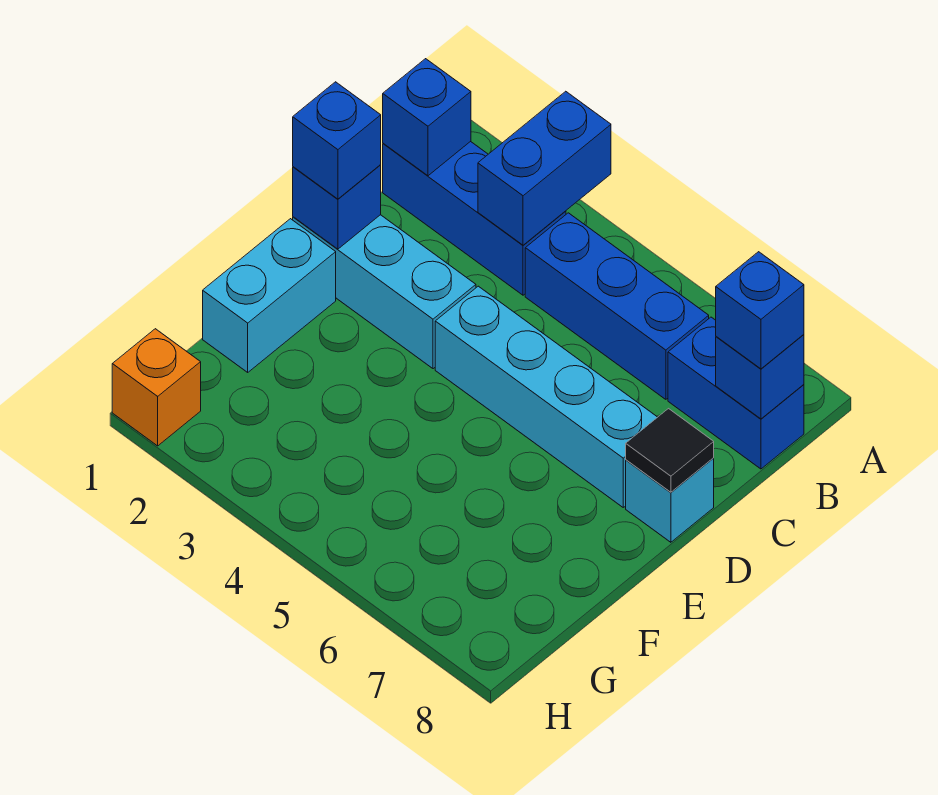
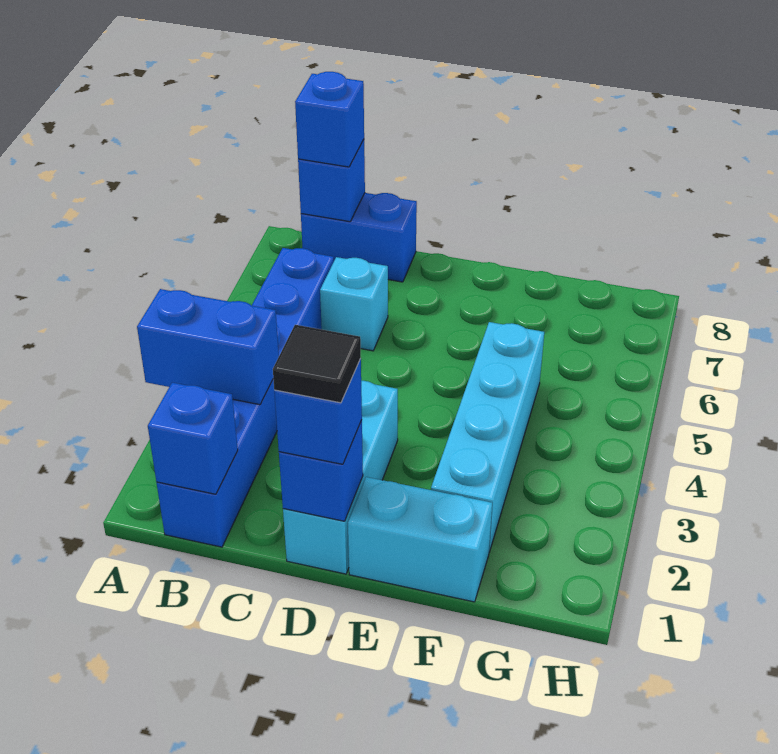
blue brick B7:B8 level 1 -> blue brick B8:C8 level 1
cyan brick D4:D7 level 1 -> cyan brick F2:F5 level 1
cyan brick D8 level 1 -> cyan brick C6 level 1
black tile D8 level 2 -> black tile D1 level 4
orange brick H1 level 1 -> none

